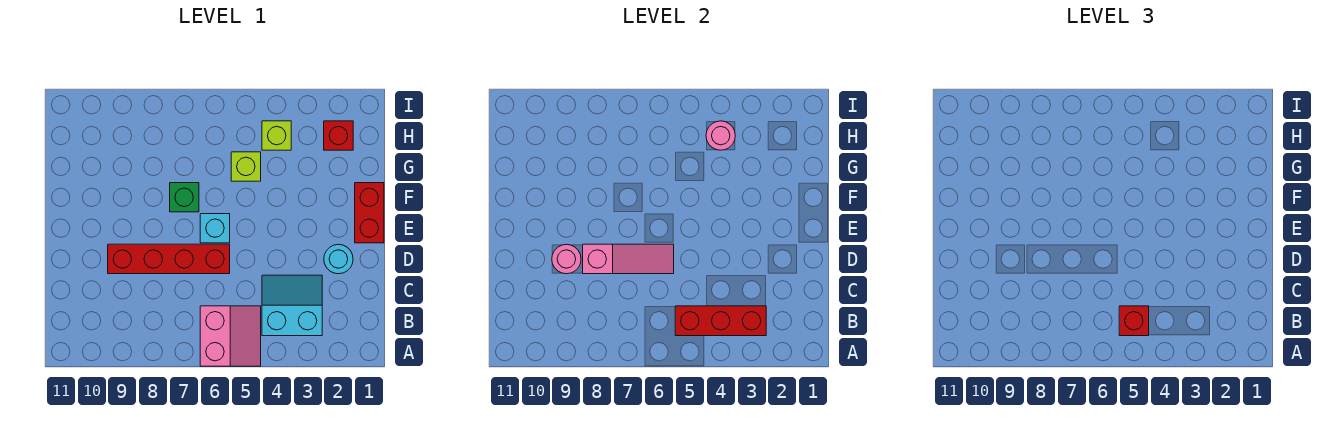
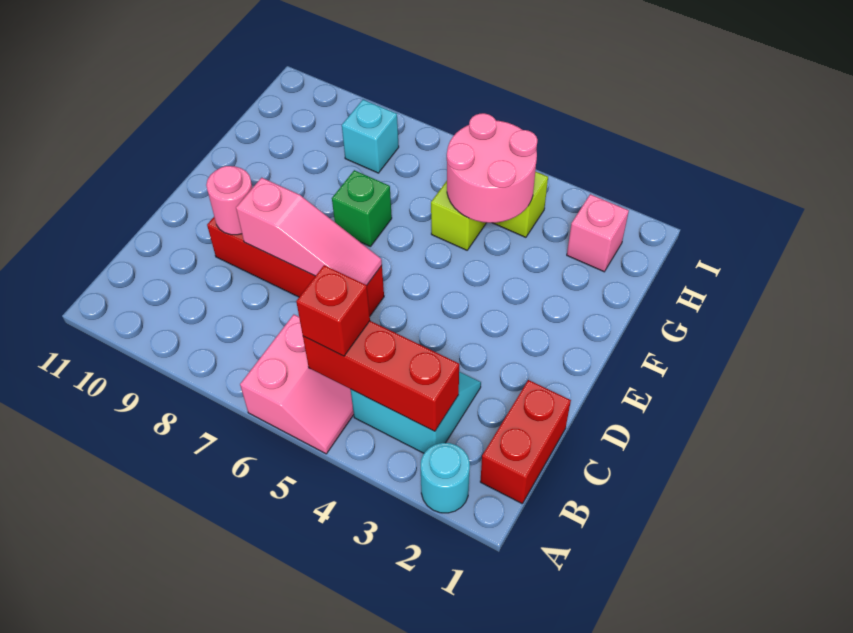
cyan round brick D2 level 1 -> cyan round brick A2 level 1
red brick E1:F1 level 1 -> red brick B1:C1 level 1
cyan brick E6 level 1 -> cyan brick H8 level 1
red brick H2 level 1 -> pink brick H2 level 1
pink round brick H4 level 2 -> pink round brick G4:H5 level 2

